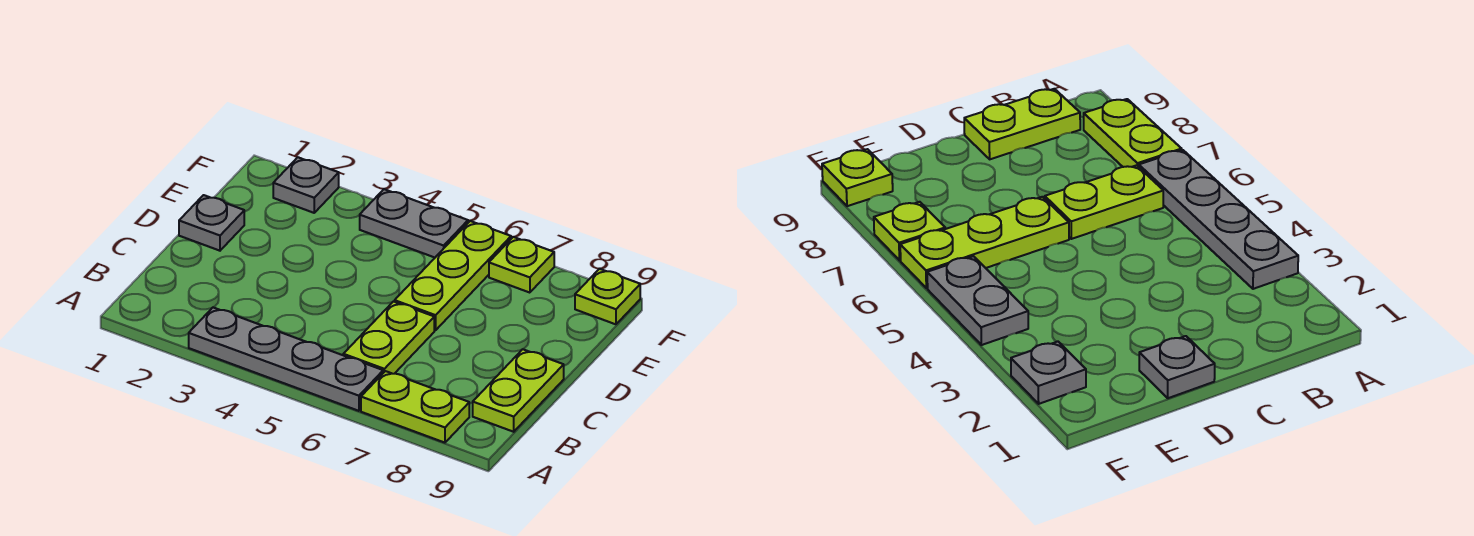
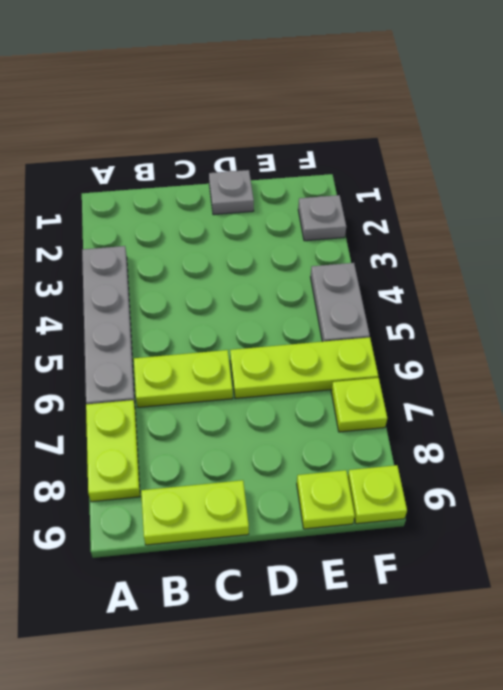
none -> lime plate E9 level 1

